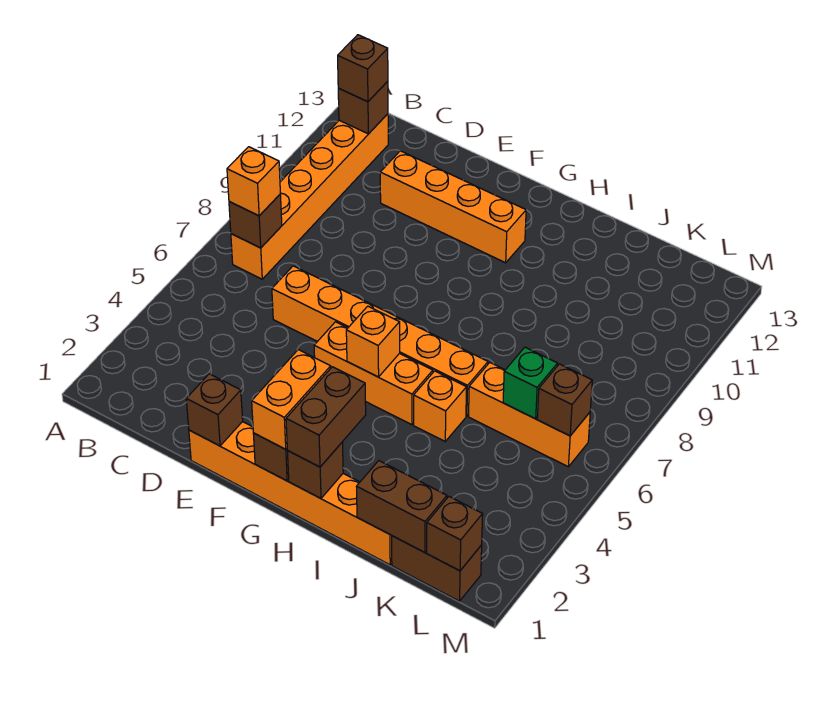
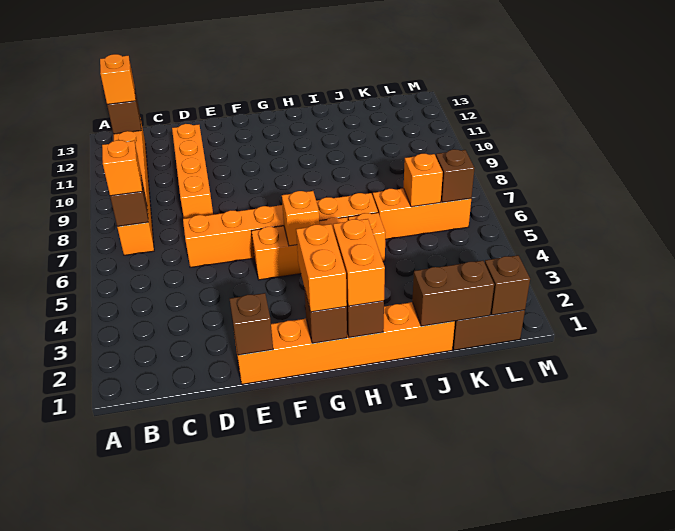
brown brick B12 level 3 -> orange brick B12 level 3
orange brick D11:G11 level 1 -> orange brick D8:D11 level 1
brown brick H1:H2 level 3 -> orange brick H1:H2 level 3
green brick K6 level 2 -> orange brick K6 level 2

